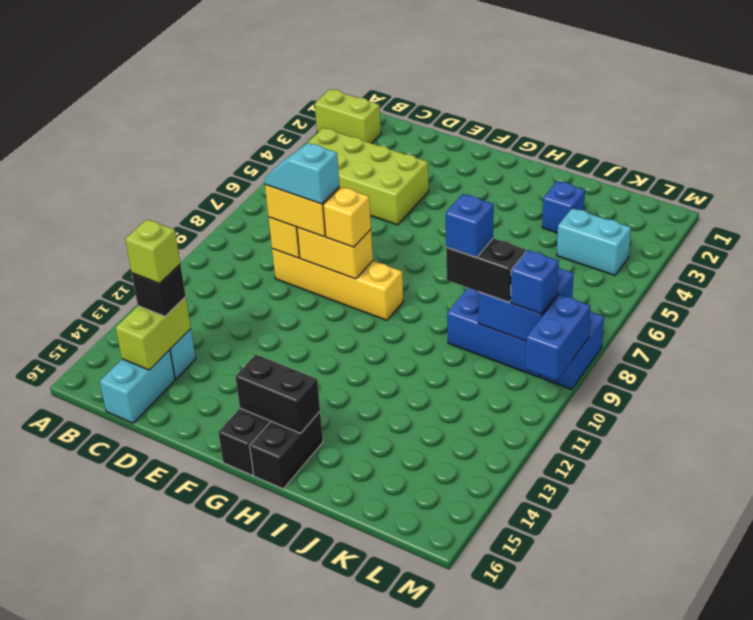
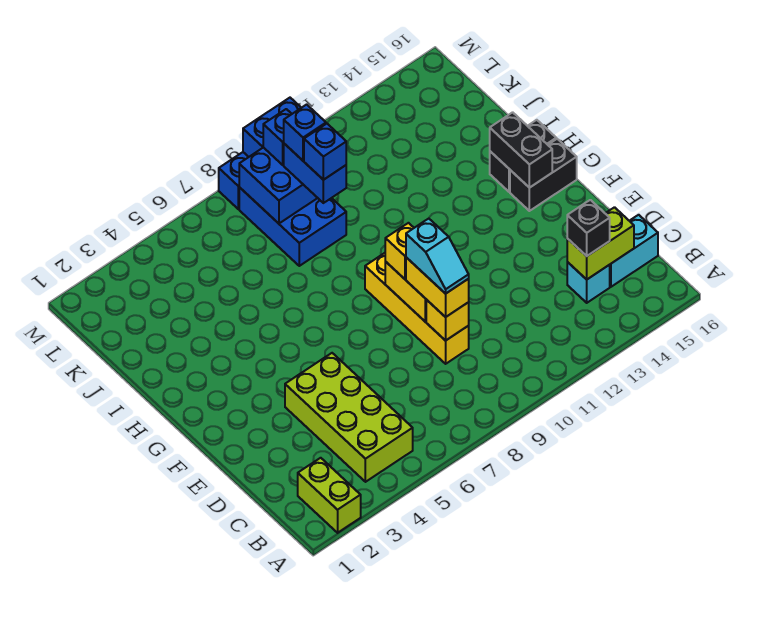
lime brick C14 level 4 -> none
blue brick J3 level 1 -> blue brick K9 level 4
black brick J9:K9 level 3 -> blue brick J9:K9 level 3
cyan brick K4:L4 level 1 -> none

